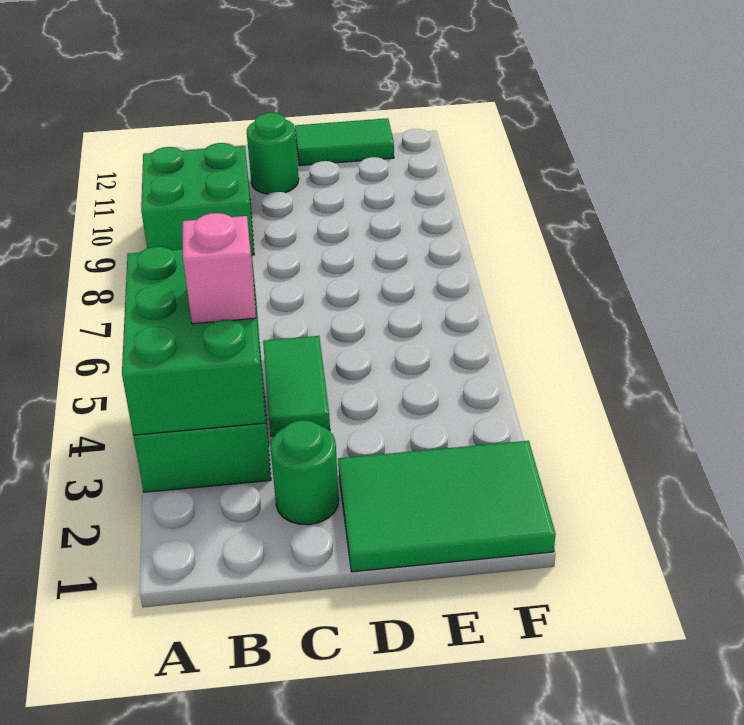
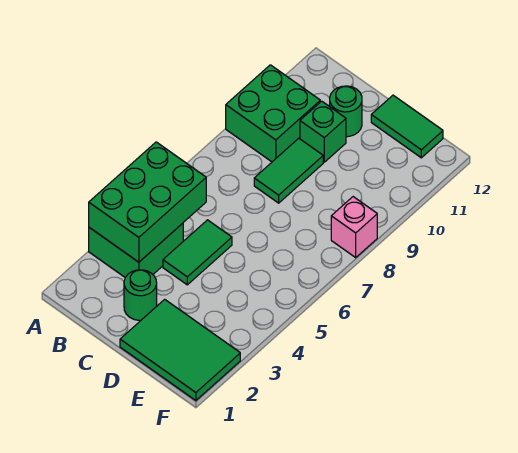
pink brick B4 level 3 -> pink brick F8 level 1
none -> green tile C8:C9 level 1
none -> green brick C10 level 1

